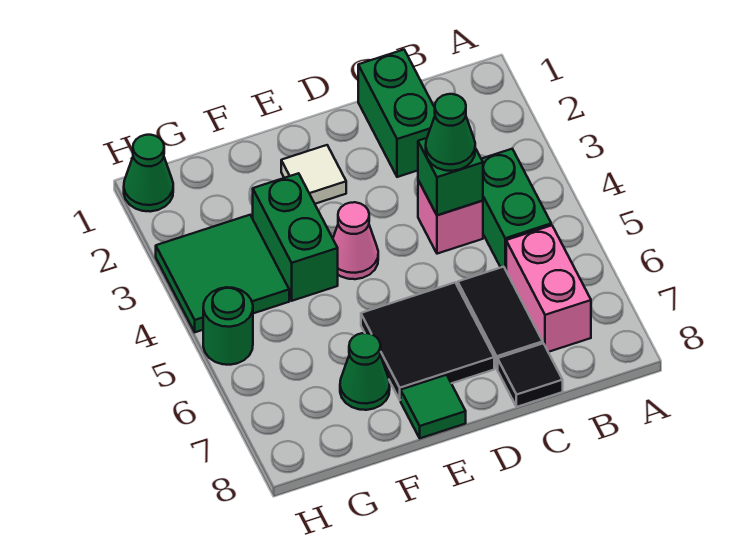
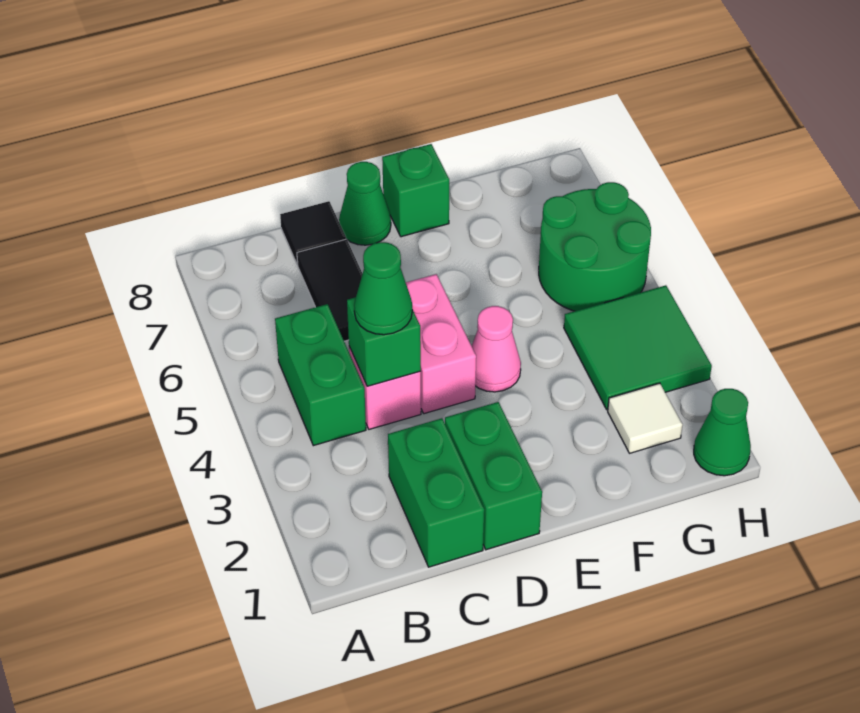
pink brick B6:B7 level 1 -> pink brick D4:D5 level 1
black tile D6:E7 level 1 -> none
white tile E2 level 1 -> white tile G2 level 1
green tile E8 level 1 -> green brick E8 level 1
green brick F3:F4 level 1 -> green brick D1:D2 level 1
green cone F7 level 1 -> green cone D8 level 1
green round brick H5 level 1 -> green round brick G5:H6 level 1

